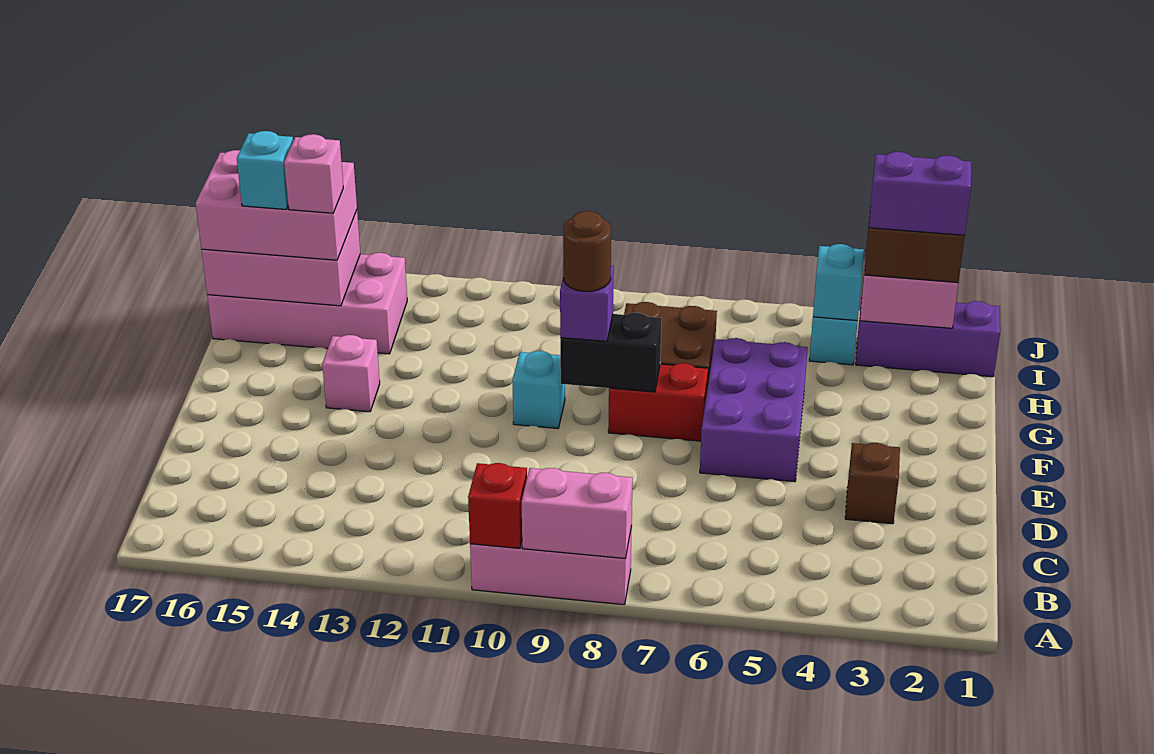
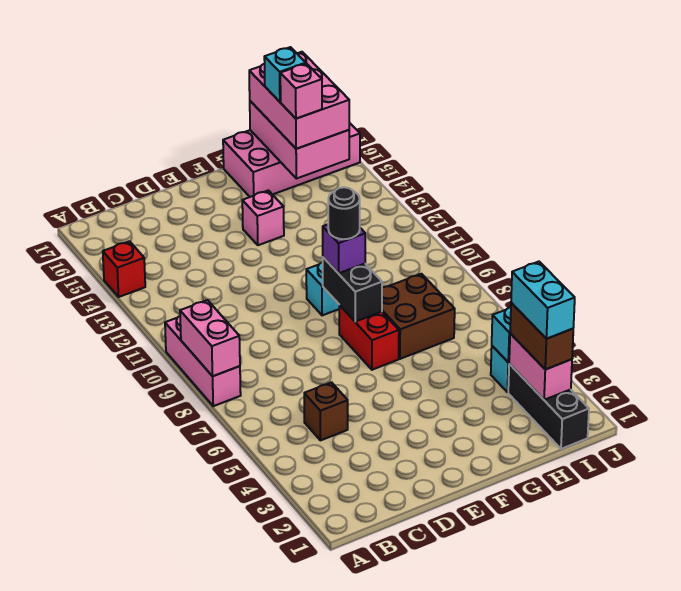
red brick A10 level 2 -> red brick A14 level 1
brown brick D3 level 1 -> brown brick C5 level 1
purple brick E5:G6 level 1 -> none
brown round brick F9 level 4 -> black round brick F9 level 4
pink brick H14:I17 level 1 -> pink brick G16:J17 level 1
purple brick I1:I3 level 1 -> black brick I1:I3 level 1
purple brick I2:I3 level 4 -> cyan brick I2:I3 level 4

